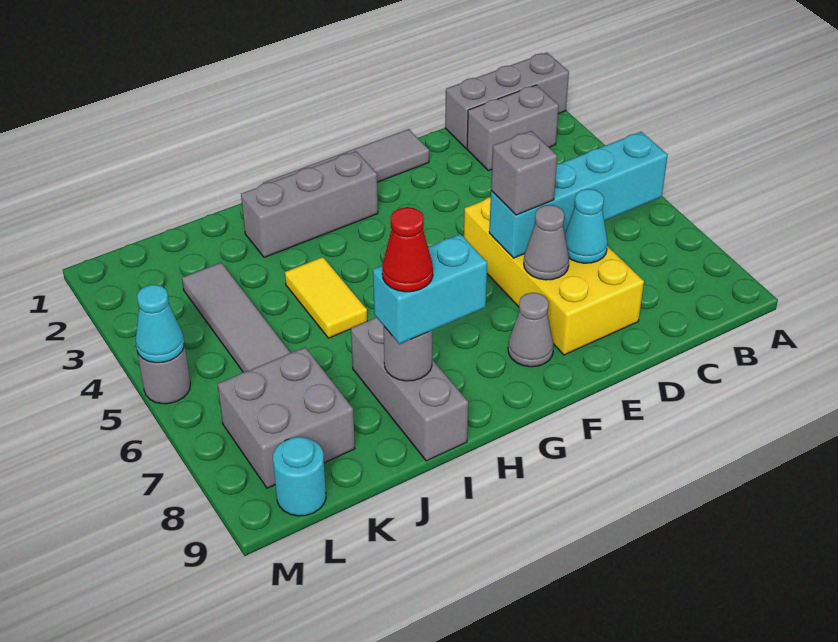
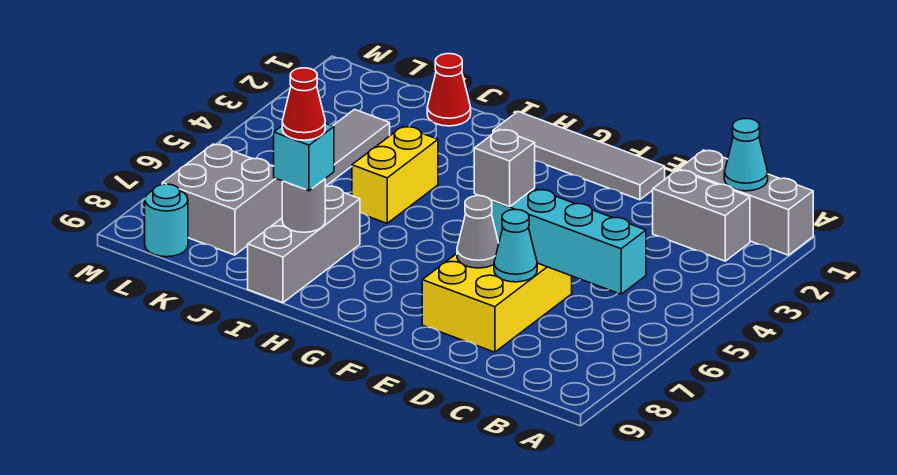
yellow brick D5:E8 level 1 -> yellow brick D6:E8 level 1
grey cone F8 level 1 -> none
grey brick G2:I2 level 1 -> none
cyan brick H8:I8 level 3 -> cyan brick I8 level 3
yellow tile I4:I5 level 1 -> yellow brick I4:I5 level 1
none -> red cone J1 level 1
grey round brick M5 level 1 -> none
cyan cone M5 level 2 -> cyan cone B1 level 2

